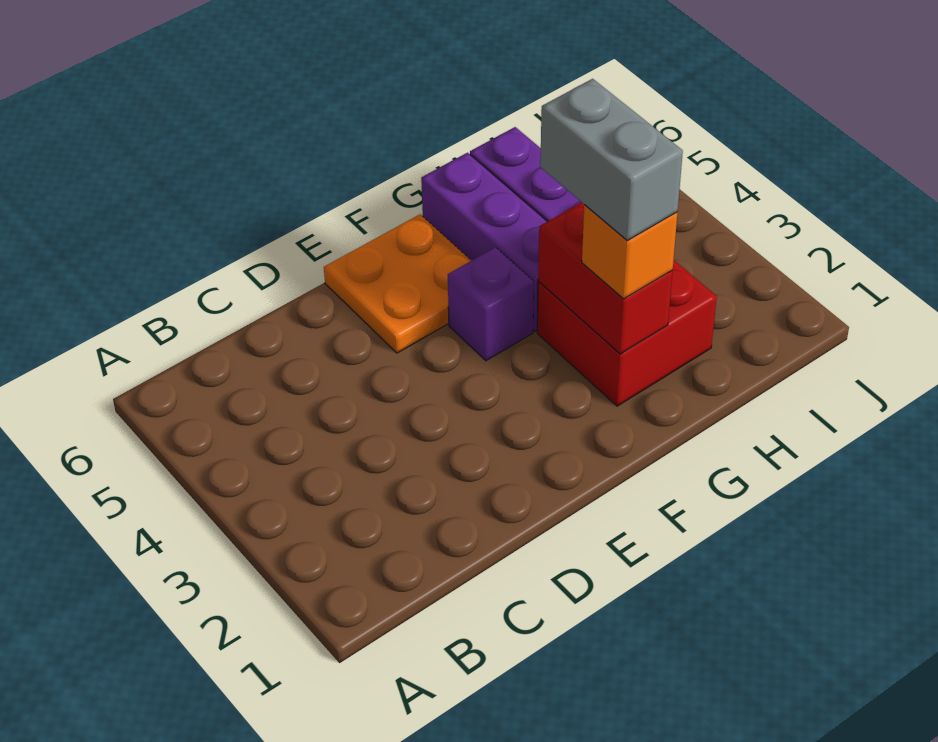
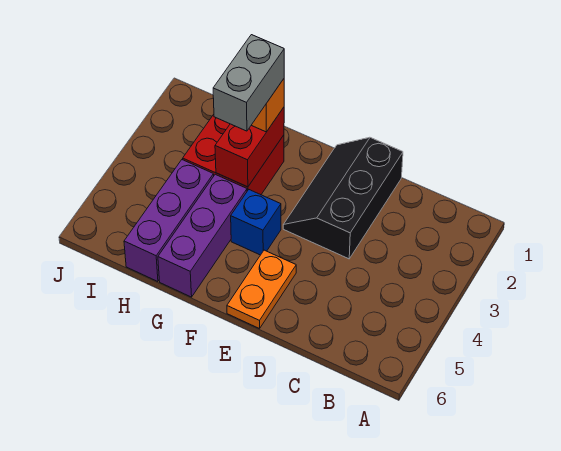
none -> black slope D1:E3 level 1 top D
orange plate E5:F6 level 1 -> orange plate E5:E6 level 1
purple brick F4 level 1 -> blue brick F4 level 1

